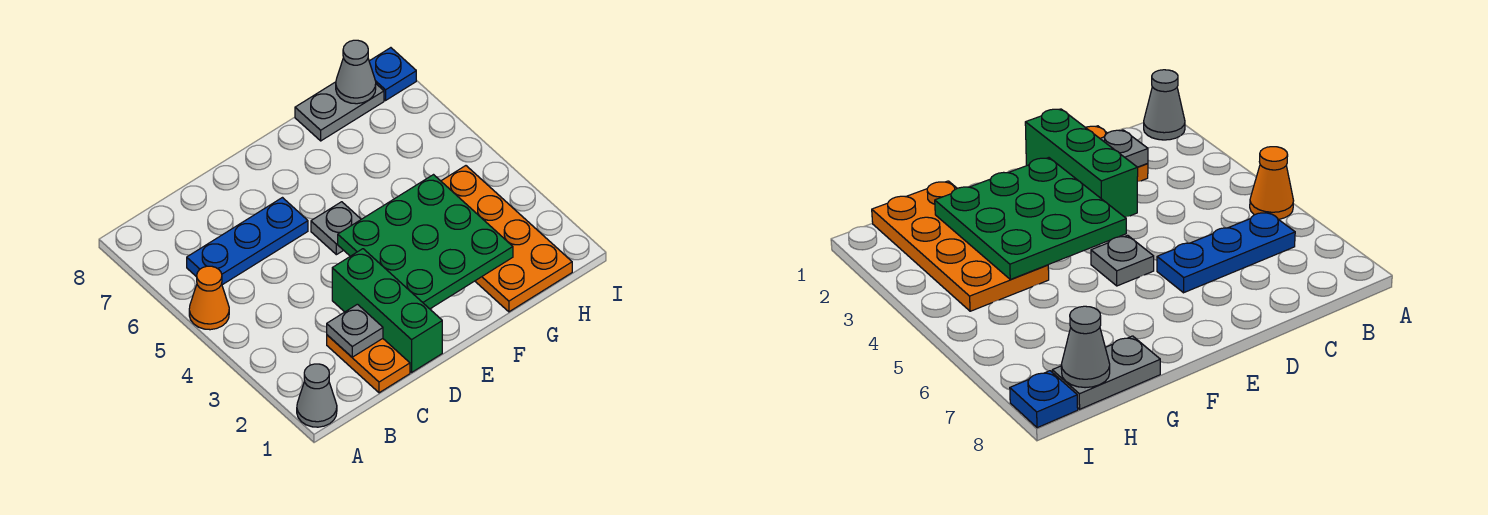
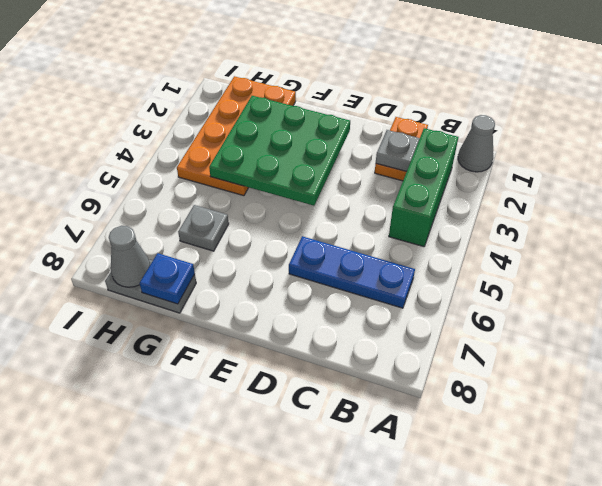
orange cone A5 level 1 -> none
green brick D1:D3 level 1 -> green brick B2:B4 level 1
grey plate E5 level 1 -> grey plate G6 level 1
blue plate I8 level 1 -> blue plate G8 level 2

